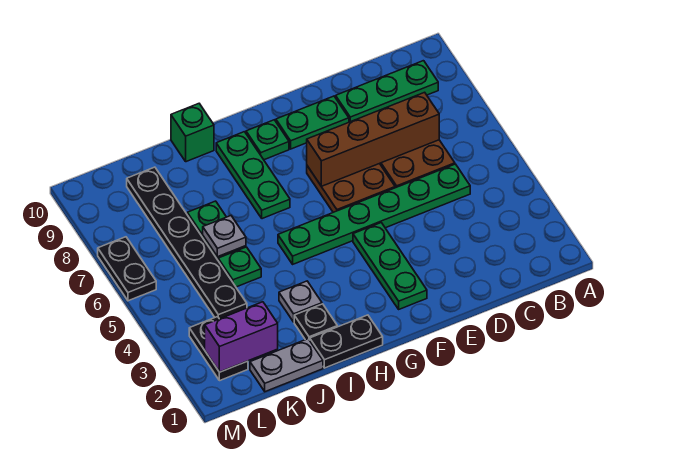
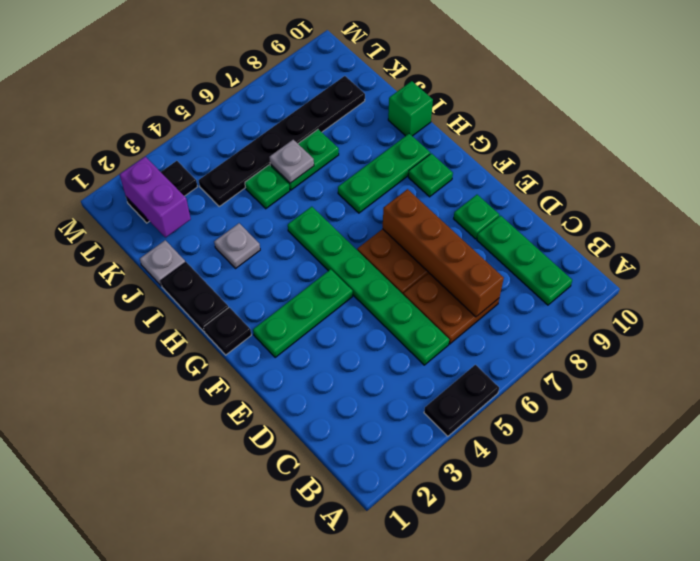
green plate E9:F9 level 1 -> green plate E9 level 1
black plate I2 level 1 -> black plate G1 level 1
grey plate J1:K1 level 1 -> grey plate J1 level 1
black plate M6:M7 level 1 -> black plate A4:A5 level 1

